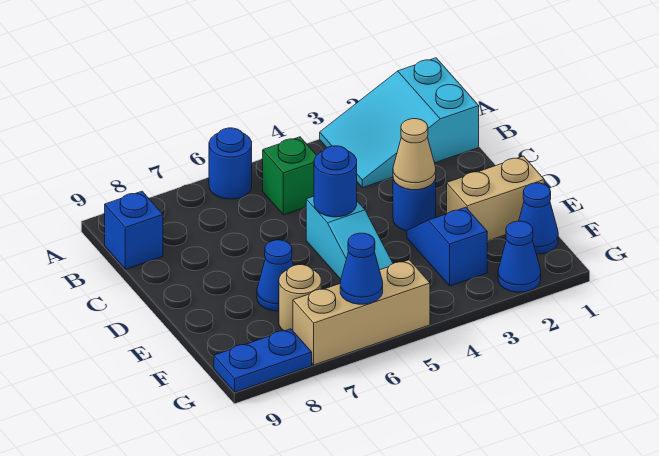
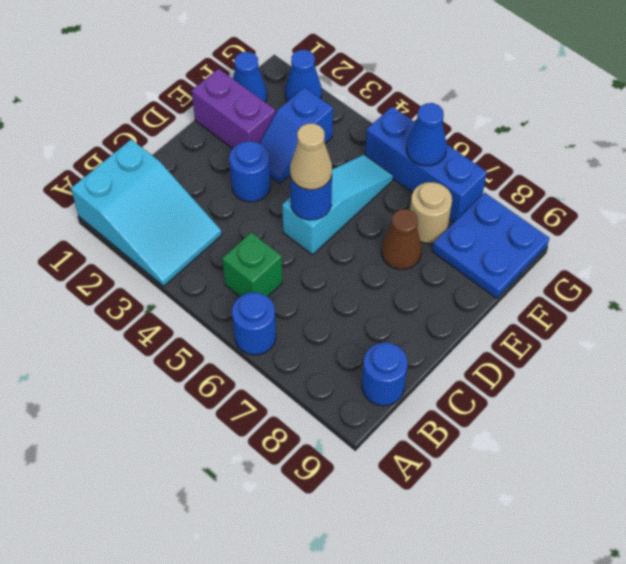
blue brick B9 level 1 -> blue round brick B9 level 1
tan cone D3 level 2 -> tan cone D5 level 3
tan brick E1:E2 level 1 -> purple brick E1:E2 level 1
blue cone E7 level 1 -> brown cone E7 level 1
tan brick G5:G7 level 1 -> blue brick G5:G7 level 1
blue plate G8:G9 level 1 -> blue plate F8:G9 level 1

